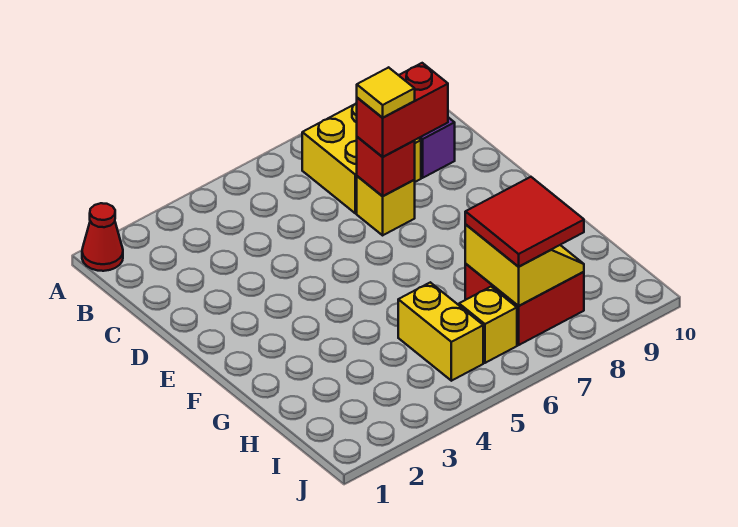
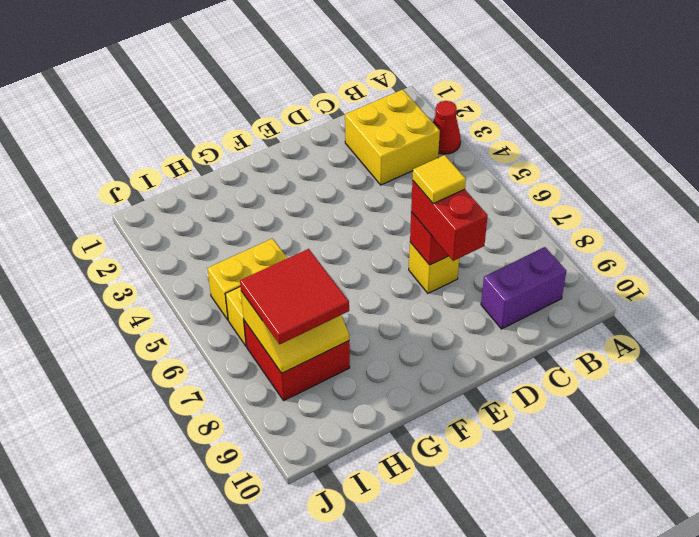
red cone A1 level 1 -> red cone A3 level 1
yellow brick B7:C8 level 1 -> yellow brick B2:C3 level 1

